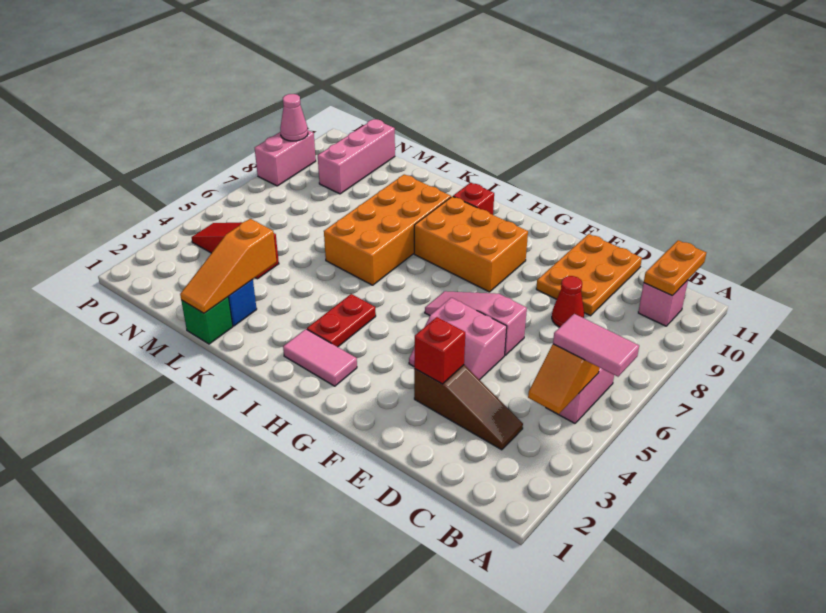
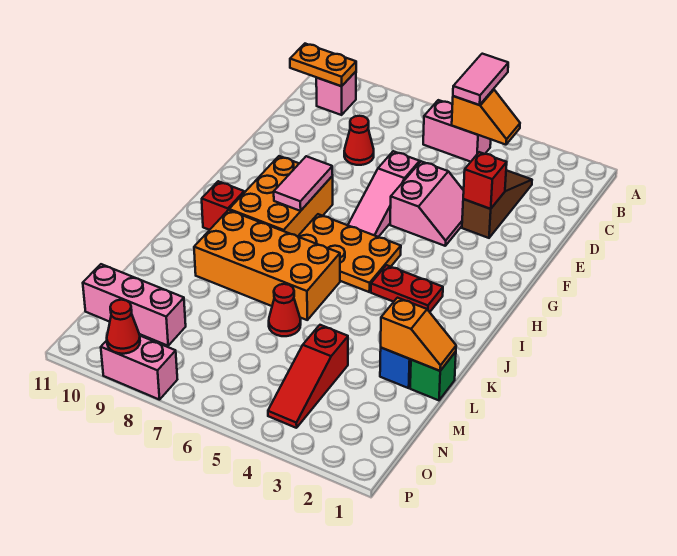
orange plate D9:E11 level 1 -> orange plate H5:I7 level 1
pink tile H2:I2 level 1 -> pink tile G8:H8 level 2
orange slope L1:L3 level 2 top 3 -> orange slope L1:L2 level 2 top 2
none -> red cone L6 level 1
pink cone P9 level 2 -> red cone P9 level 2

